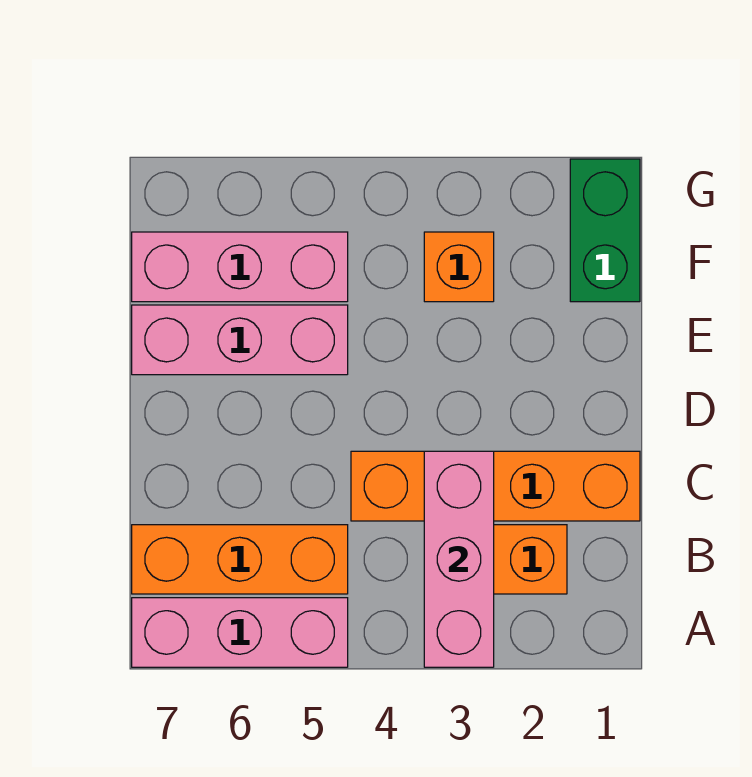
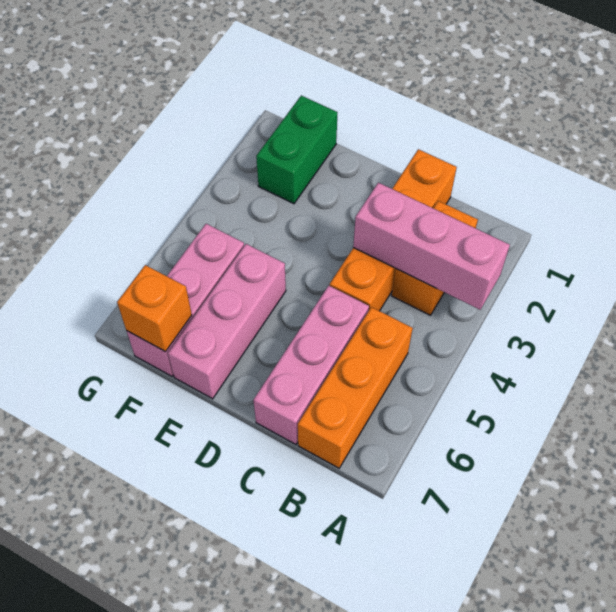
pink brick A5:A7 level 1 -> pink brick C5:C7 level 1
green brick F1:G1 level 1 -> green brick F1:F2 level 1
orange brick F3 level 1 -> orange brick F7 level 2

